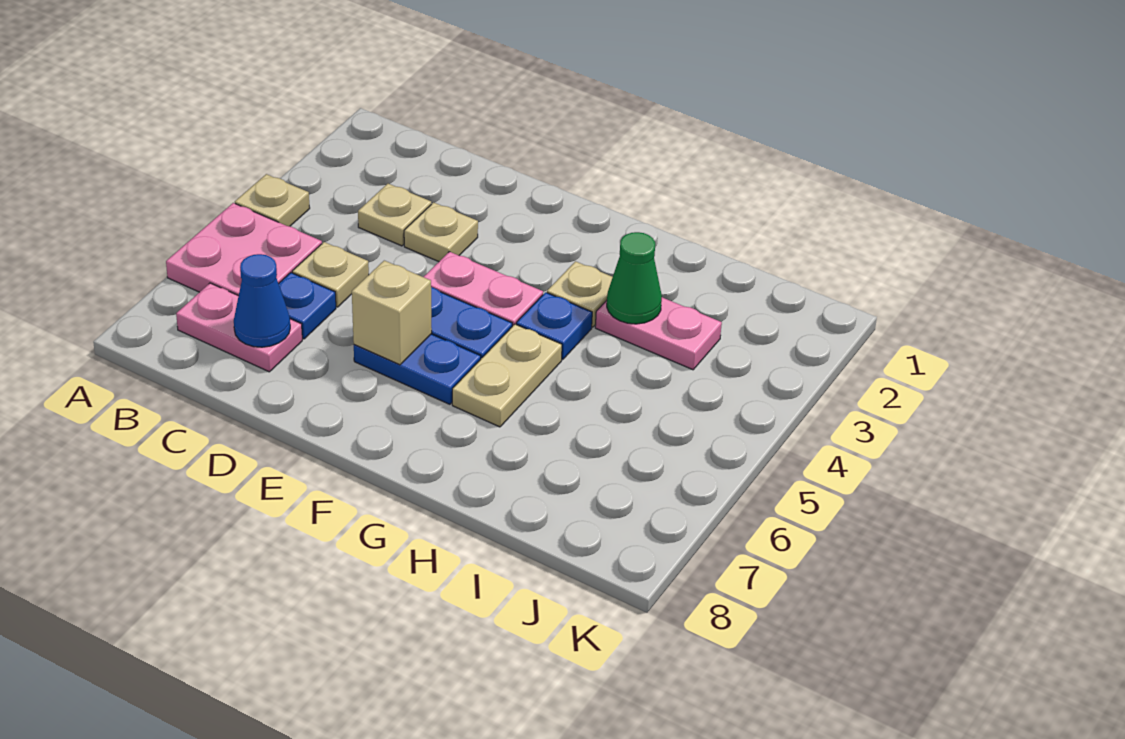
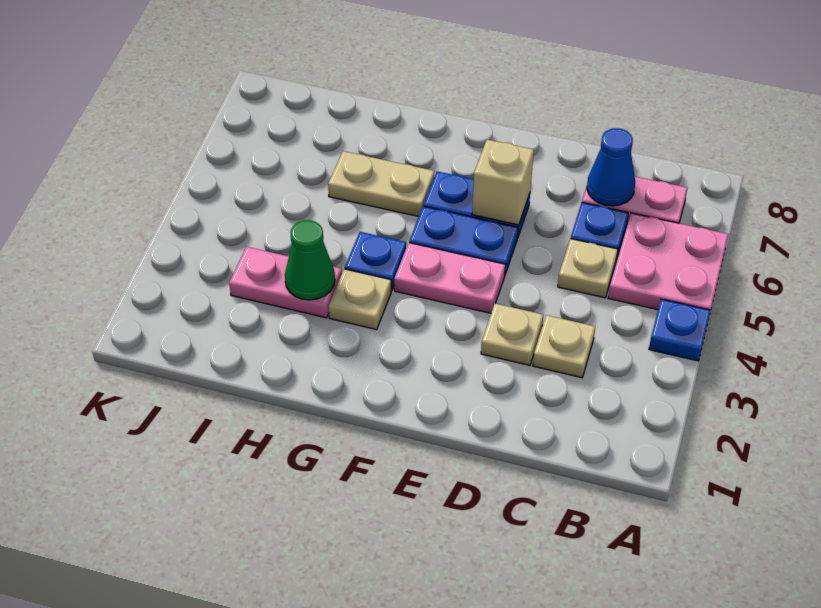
tan plate A4 level 1 -> blue plate A4 level 1
tan plate G5:G6 level 1 -> tan plate G6:H6 level 1

